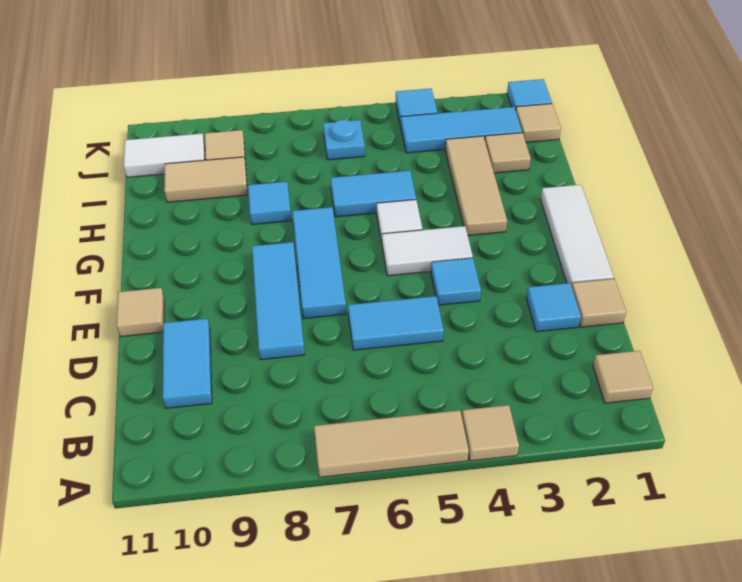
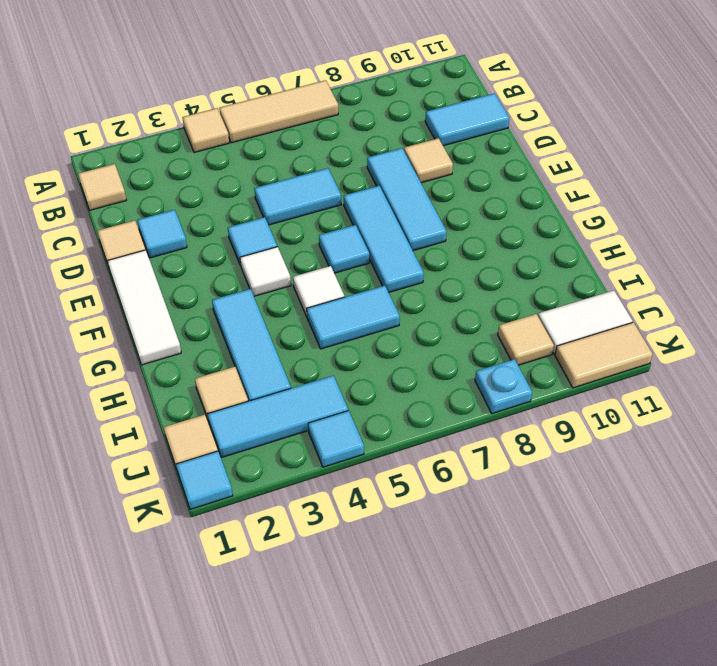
cyan tile C10:D10 level 1 -> cyan tile C10:C11 level 1
tan tile E11 level 1 -> tan tile D9 level 1
white tile F4:F5 level 1 -> white tile F4 level 1
tan tile G3:I3 level 1 -> cyan tile G3:I3 level 1
cyan tile H8 level 1 -> cyan tile F6 level 1
tan tile I9:I10 level 1 -> tan tile K10:K11 level 1
cyan plate J6 level 1 -> cyan plate K8 level 1

